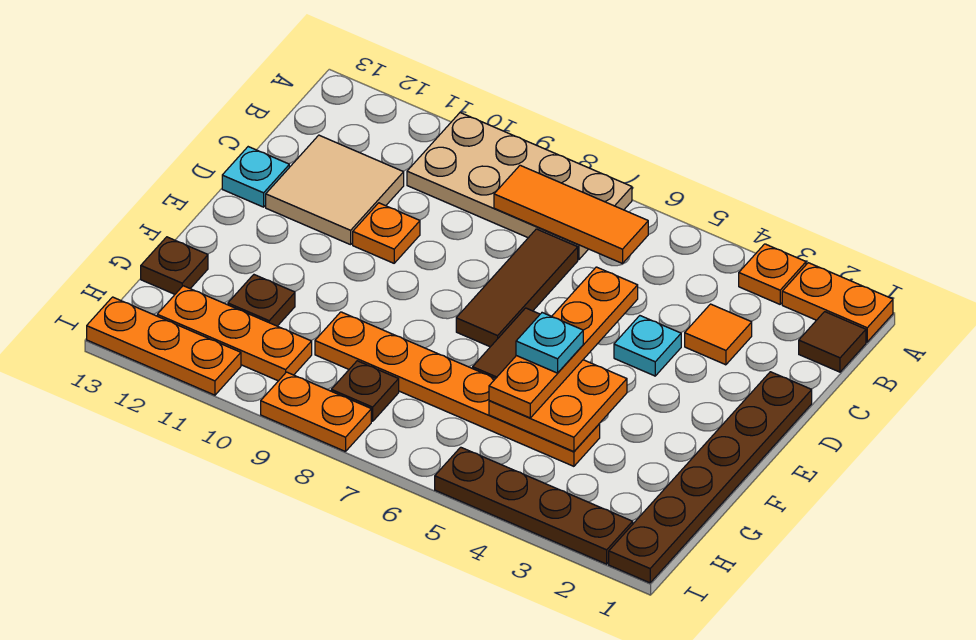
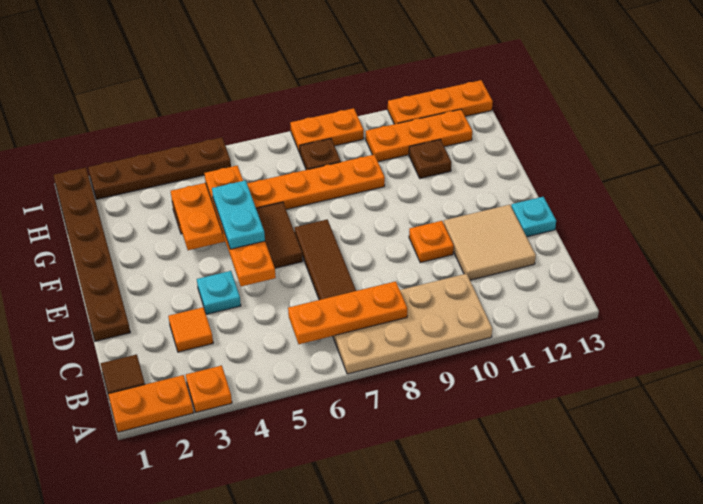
orange tile B6:B8 level 2 -> orange plate B6:B8 level 2
cyan plate F5 level 4 -> cyan plate E5:F5 level 4
brown plate G13 level 1 -> none

